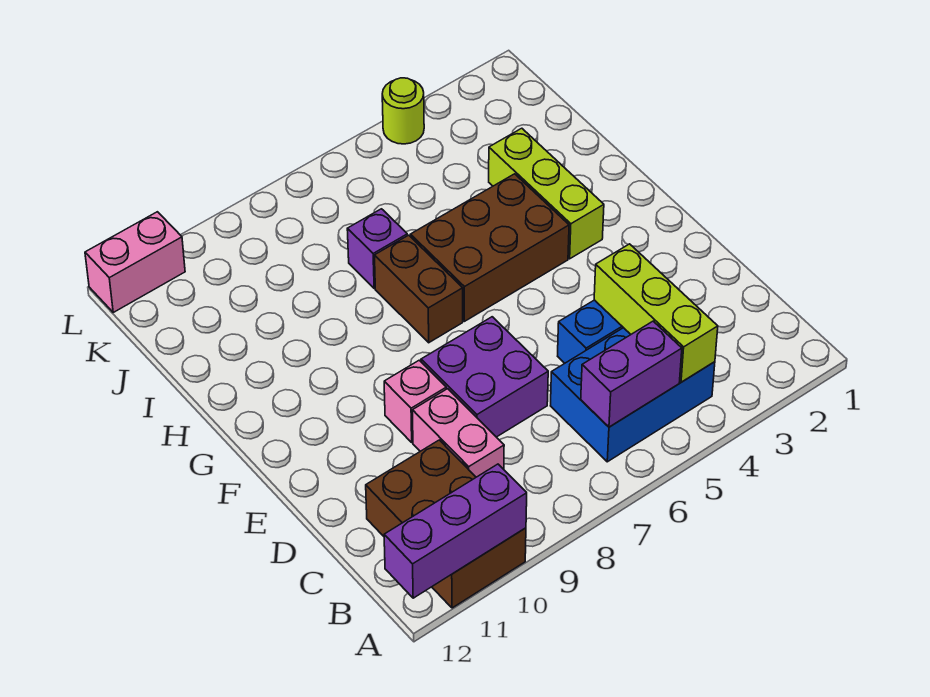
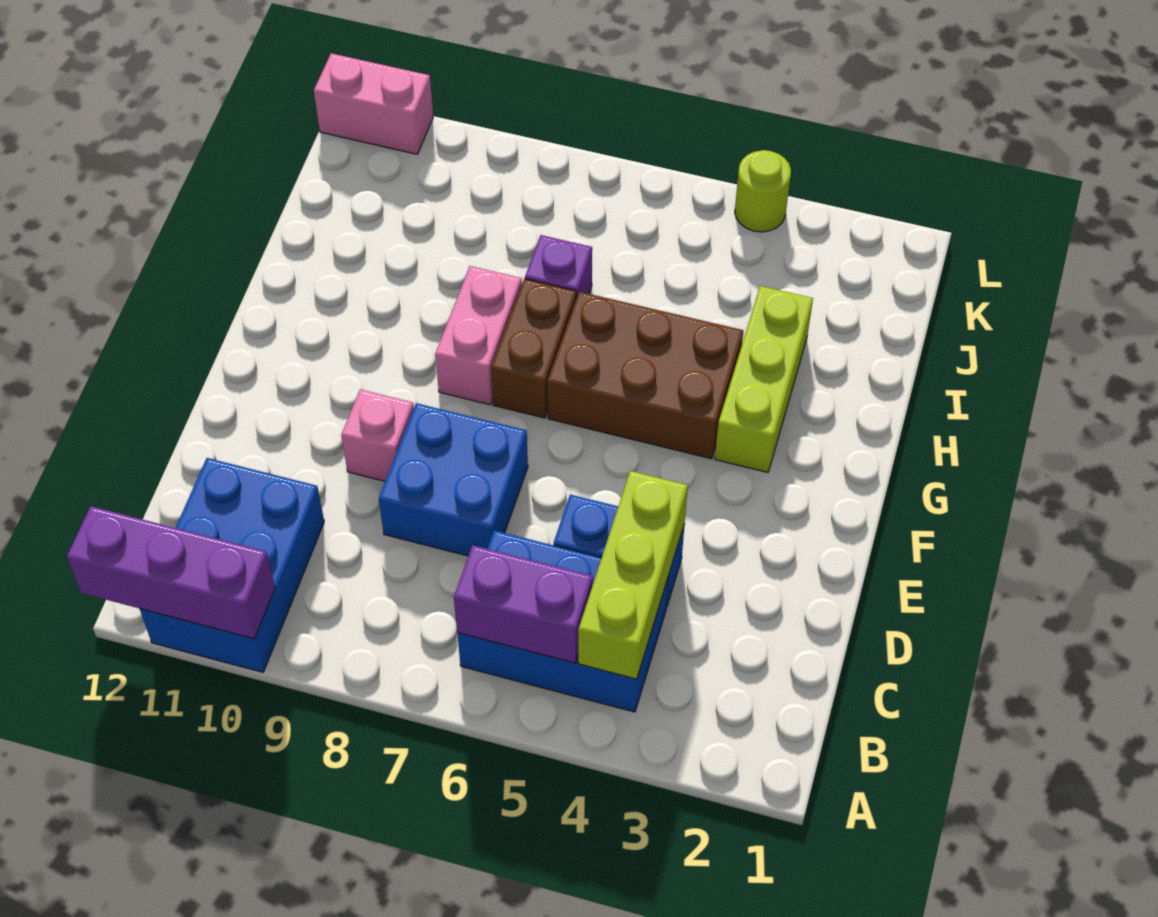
brown brick A10:C11 level 1 -> blue brick A10:C11 level 1
pink brick C9:D9 level 1 -> pink brick G8:H8 level 1
purple brick D7:E8 level 1 -> blue brick D7:E8 level 1

